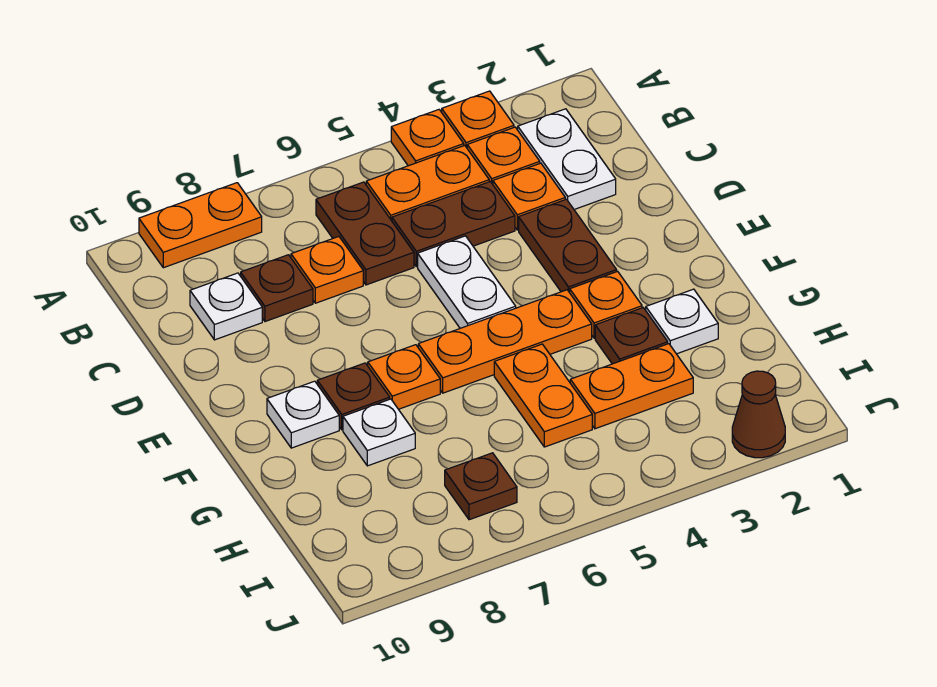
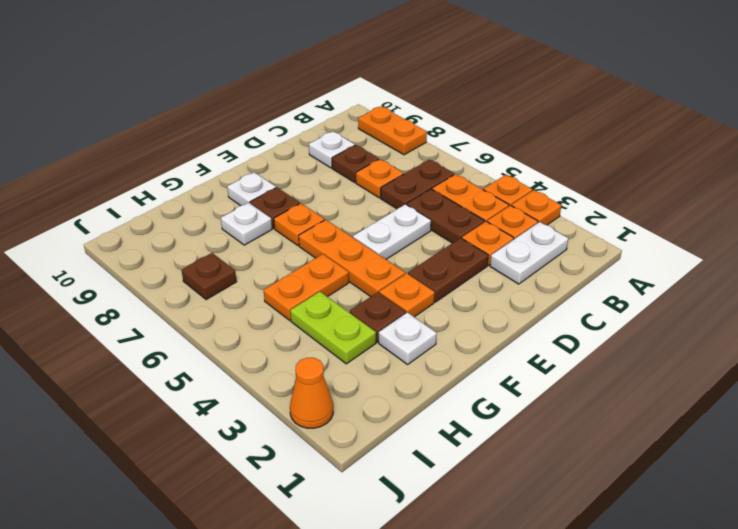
orange plate H3:H4 level 1 -> lime plate H3:H4 level 1
brown cone J2 level 1 -> orange cone J2 level 1

